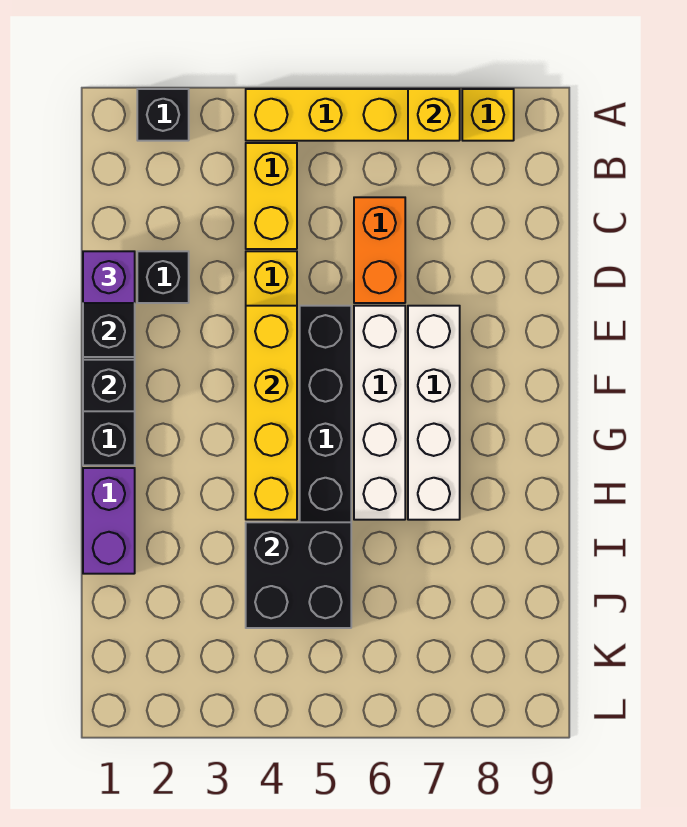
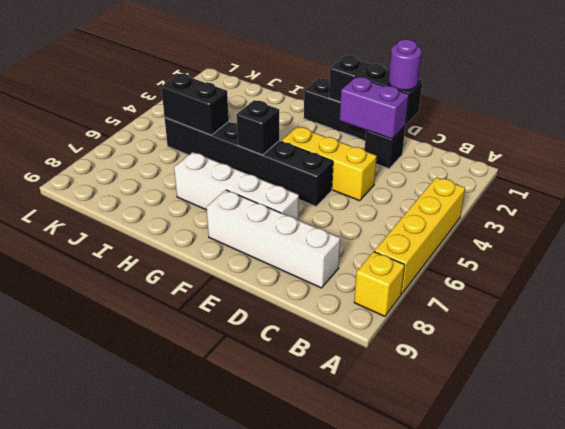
black brick A2 level 1 -> black brick G5 level 2
yellow brick A7 level 2 -> none
yellow brick B4:C4 level 1 -> none
orange brick C6:D6 level 1 -> none
purple brick D1 level 3 -> purple round brick D1 level 3
yellow brick E4:H4 level 2 -> none
white brick E6:H6 level 1 -> white brick C8:F8 level 1
purple brick H1:I1 level 1 -> purple brick D2:E2 level 2
black brick I4:J5 level 2 -> black brick I5:J5 level 2

